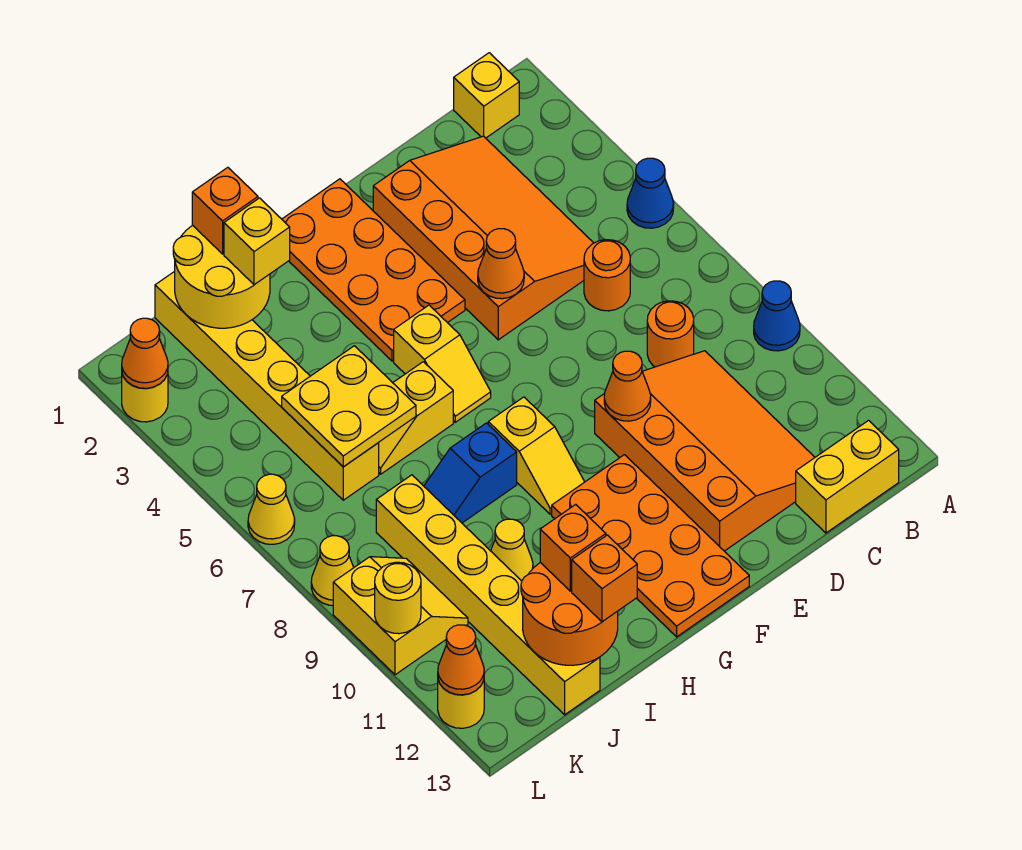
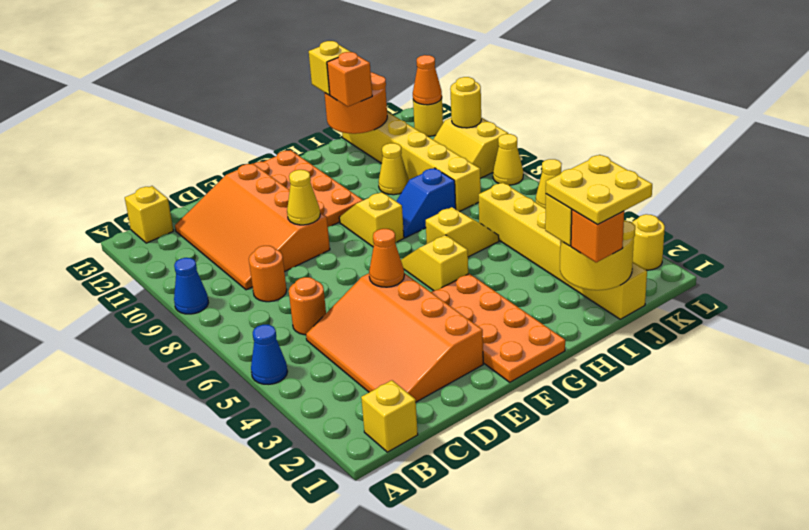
yellow brick B13:C13 level 1 -> yellow brick B13 level 1
orange cone E9 level 2 -> yellow cone E9 level 2
blue slope H8:I8 level 1 top H -> blue slope H8:I8 level 1 top I
yellow plate I5:J6 level 2 -> yellow plate I1:J2 level 4
orange brick I13 level 3 -> yellow brick I13 level 3
orange cone L2 level 2 -> none

